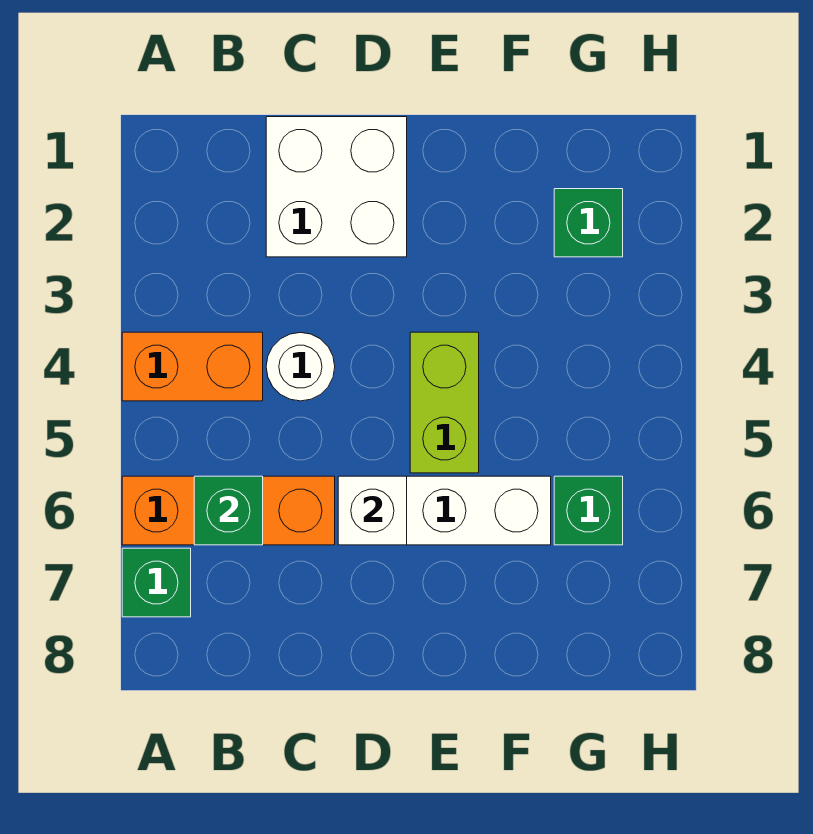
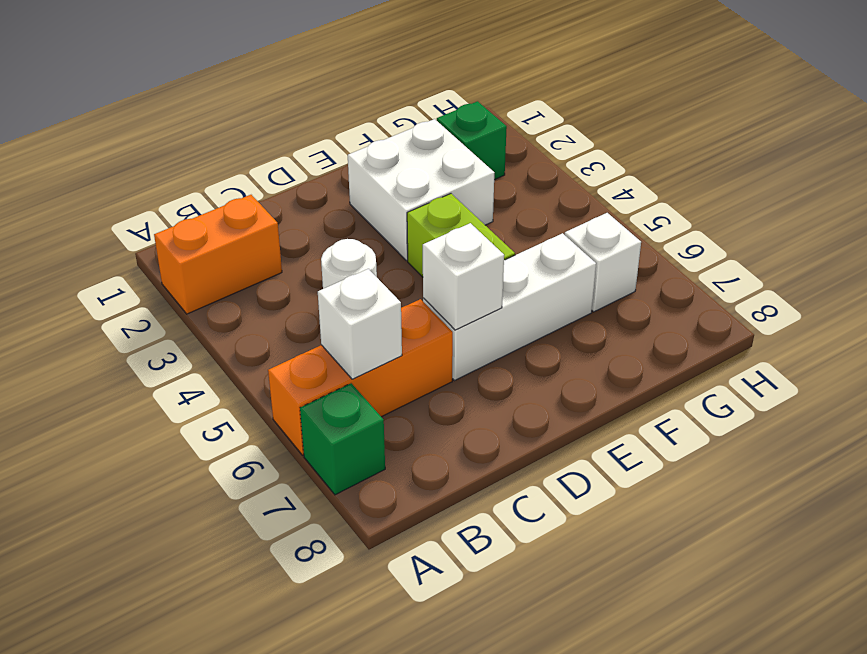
orange brick A4:B4 level 1 -> orange brick A2:B2 level 1
green brick B6 level 2 -> white brick B6 level 2
white brick C1:D2 level 1 -> white brick E2:F3 level 1
green brick G6 level 1 -> white brick G6 level 1

